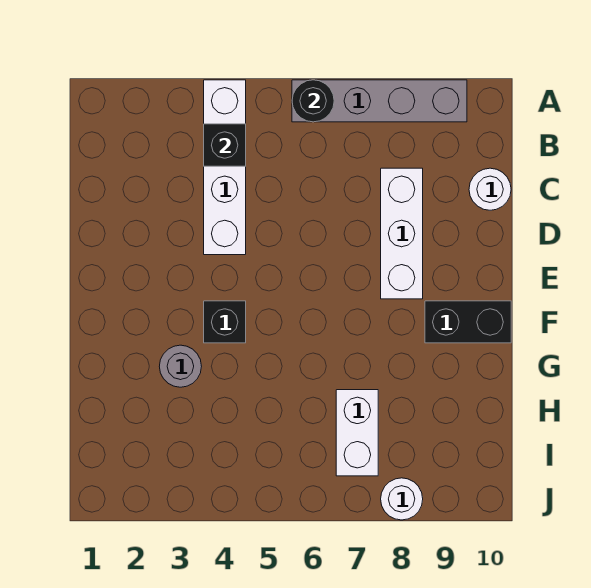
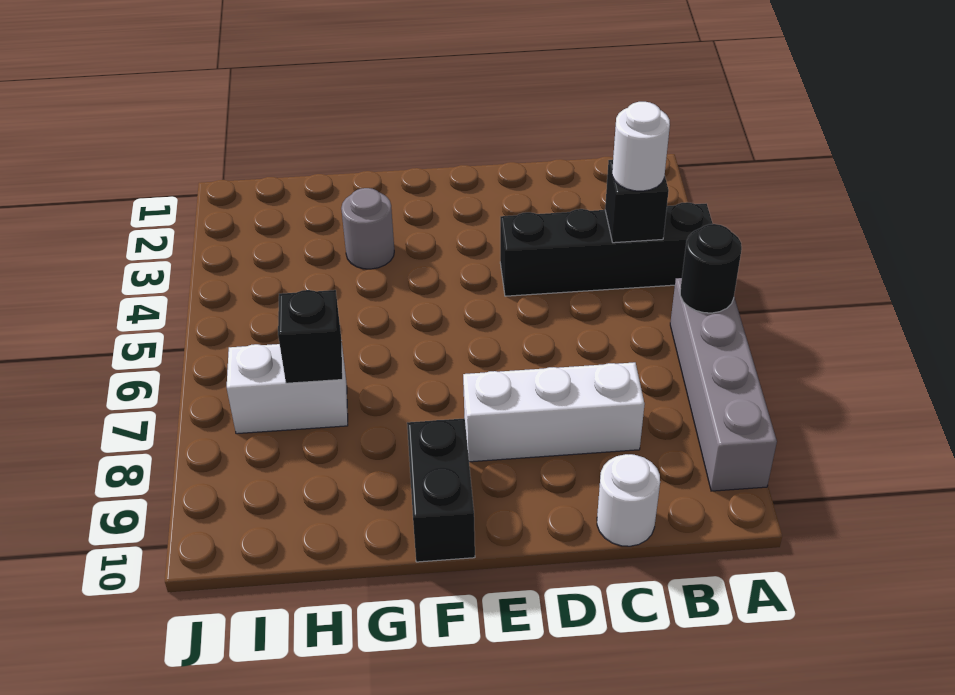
white brick A4:D4 level 1 -> black brick A4:D4 level 1
black brick F4 level 1 -> black brick H7 level 2
white round brick J8 level 1 -> white round brick B4 level 3

